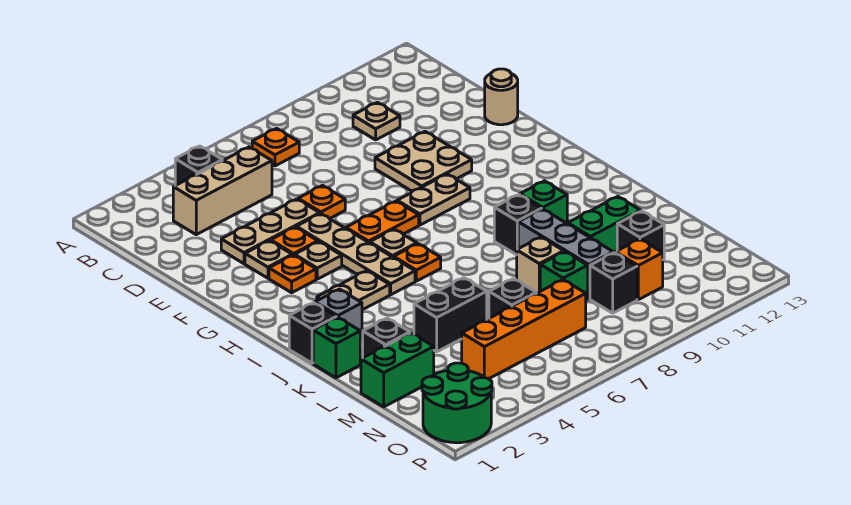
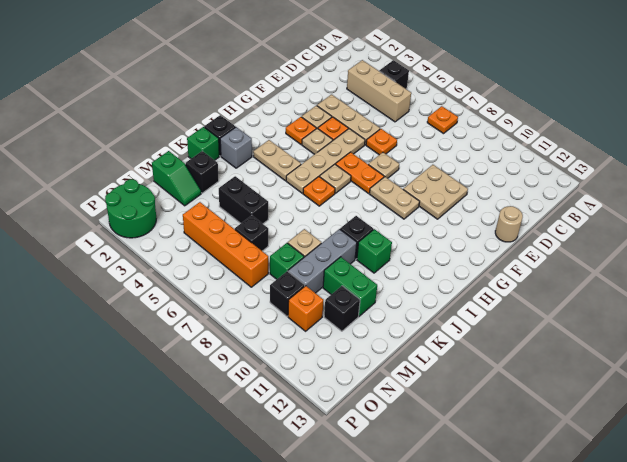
tan plate C10 level 1 -> tan plate F7 level 1
green brick M1:M2 level 1 -> green slope M1:M2 level 1 top 1

